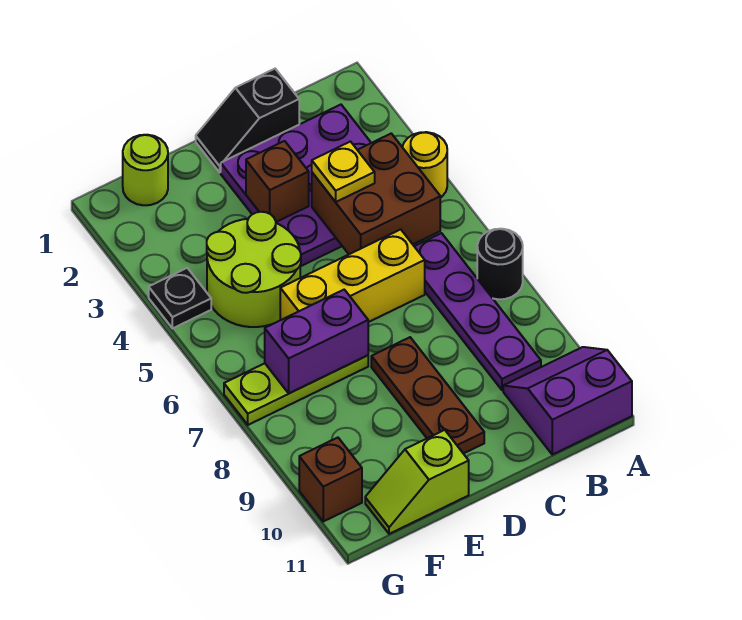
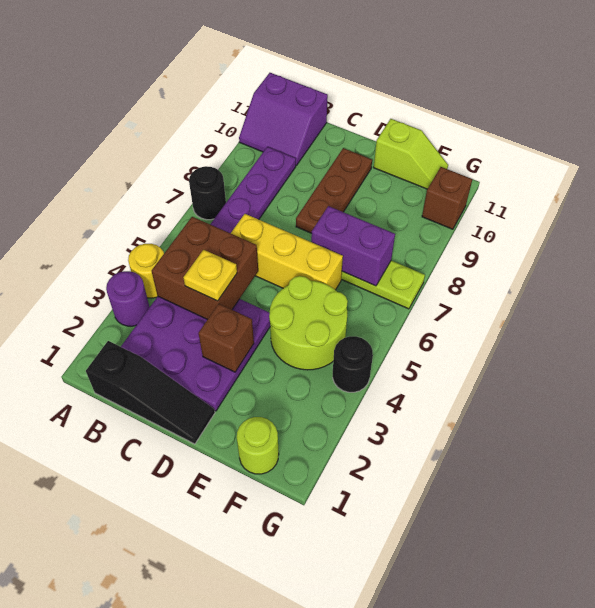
none -> purple round brick A3 level 1
black slope C1:D1 level 1 top C -> black slope B1:D1 level 1 top B
black plate G4 level 1 -> black round brick G4 level 1

